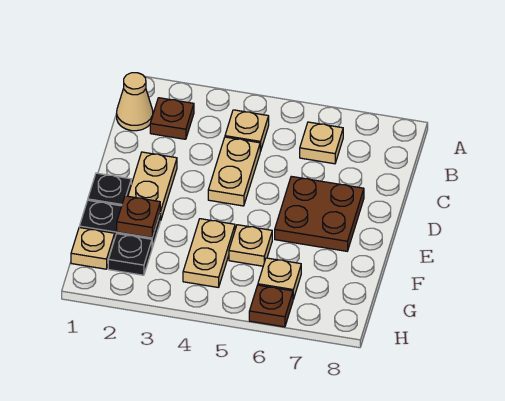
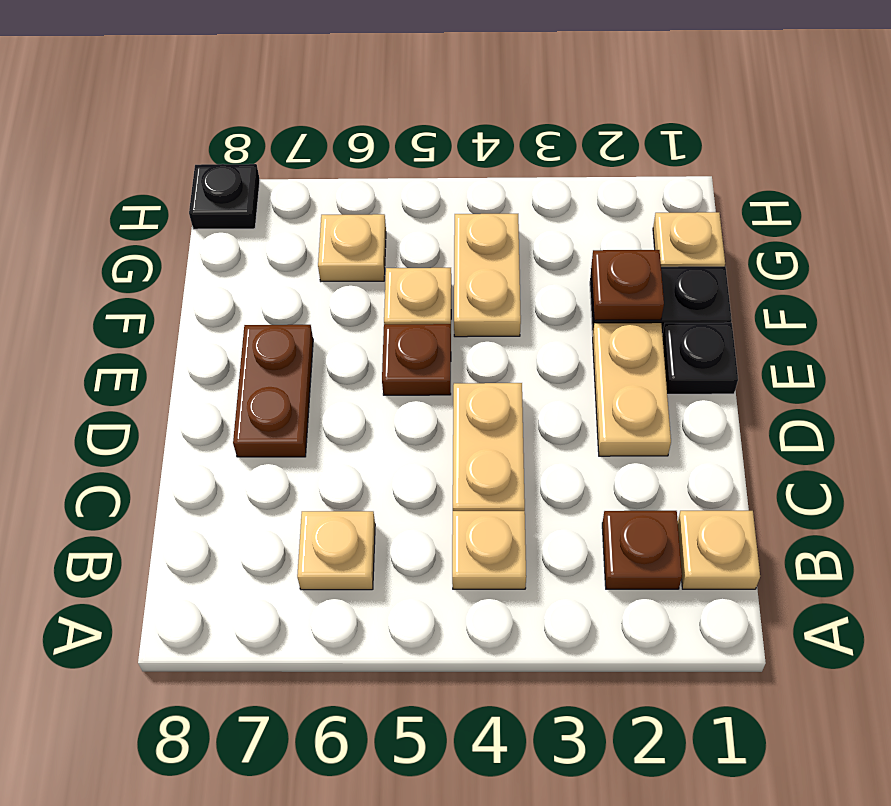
tan cone B1 level 1 -> tan plate B1 level 1
brown plate D6:E7 level 1 -> brown plate D7:E7 level 1
black plate G2 level 1 -> black plate H8 level 1
brown plate H6 level 1 -> brown plate E5 level 1

